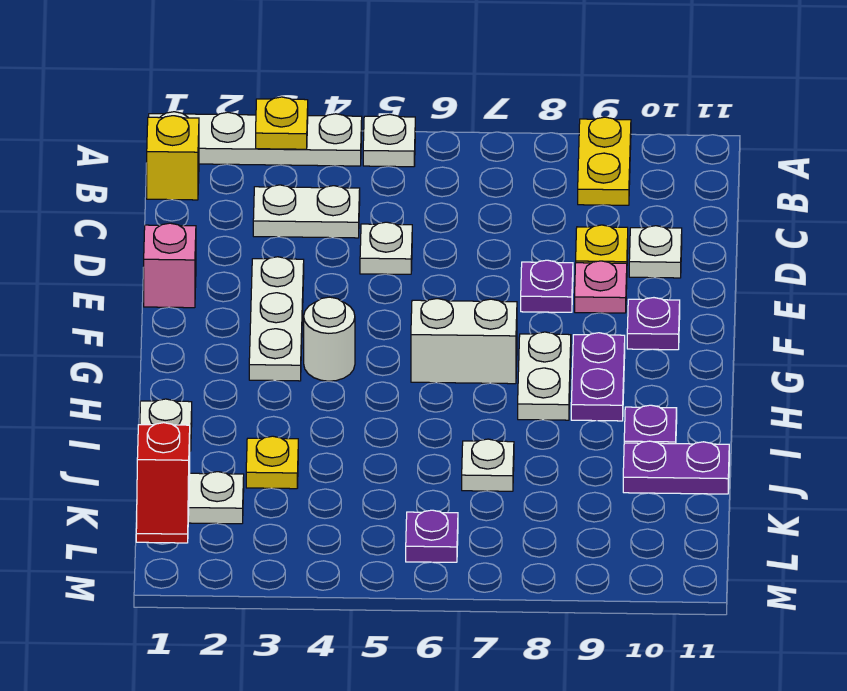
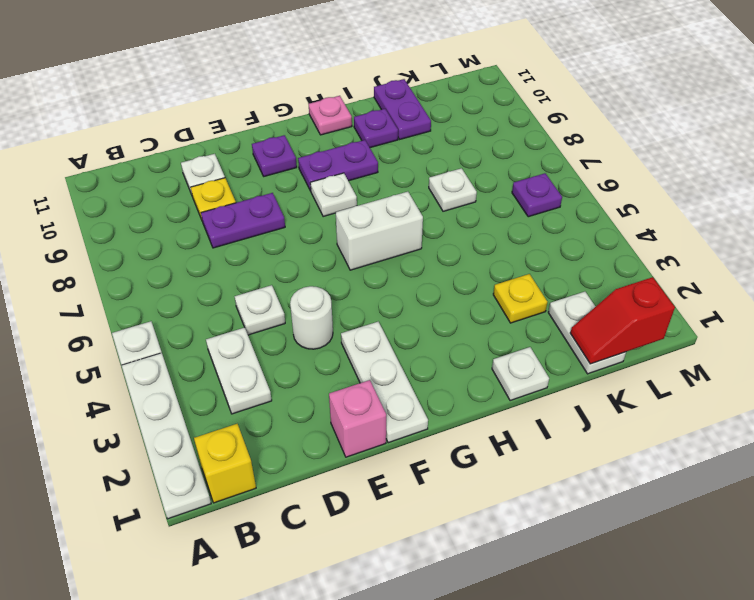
yellow plate A3 level 2 -> none
yellow plate A9:B9 level 1 -> none
white plate E3:G3 level 1 -> white plate F1:F3 level 1
purple plate E8 level 1 -> purple plate D8:E8 level 1
pink plate E9 level 1 -> pink plate H11 level 1
white round brick G4 level 1 -> white round brick E4 level 1
white brick G6:G7 level 1 -> white brick G6:H6 level 1
white plate G8:H8 level 1 -> white plate G8 level 1
red slope K1:L1 level 2 top K -> red slope K1:L1 level 2 top L

